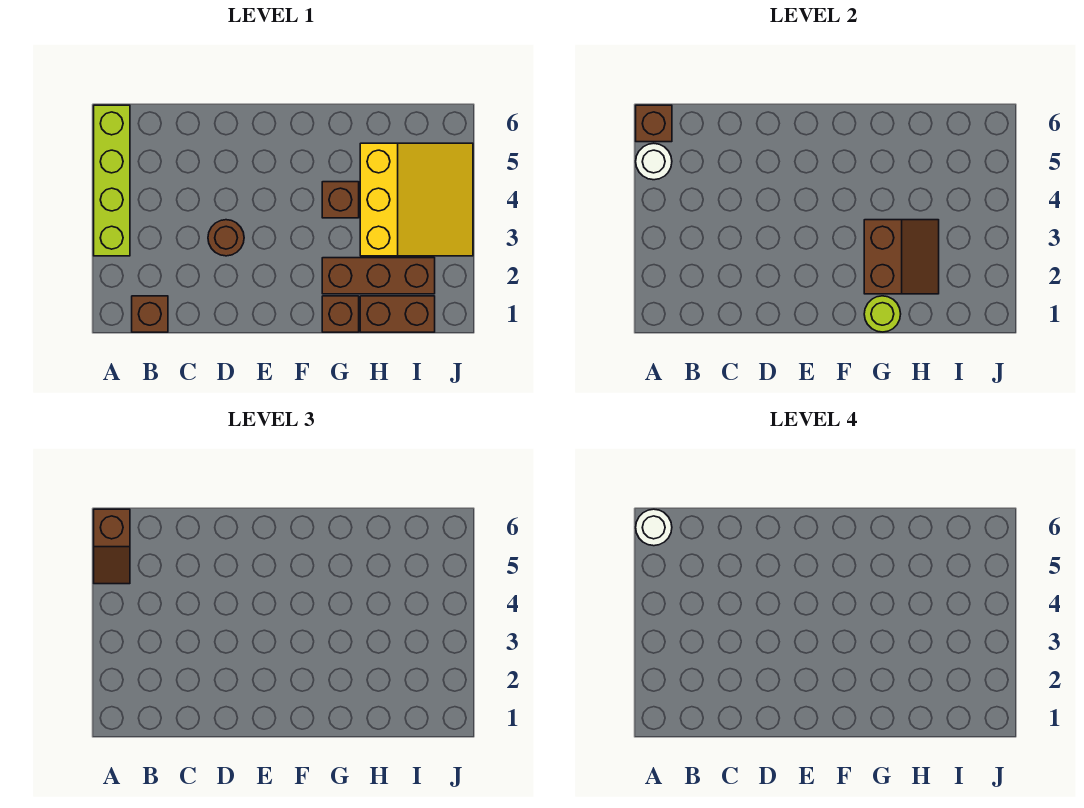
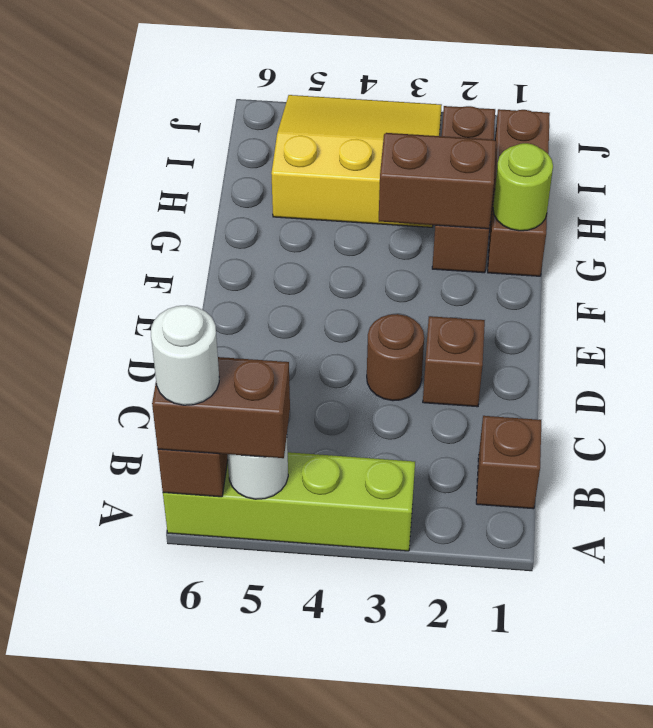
brown slope A5:A6 level 3 top 6 -> brown brick A5:A6 level 3
brown brick G4 level 1 -> brown brick D2 level 1

